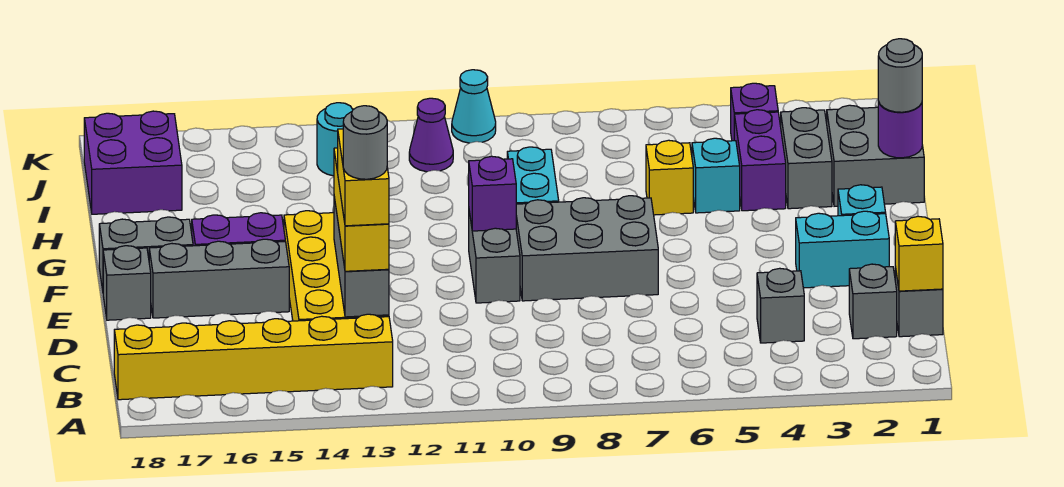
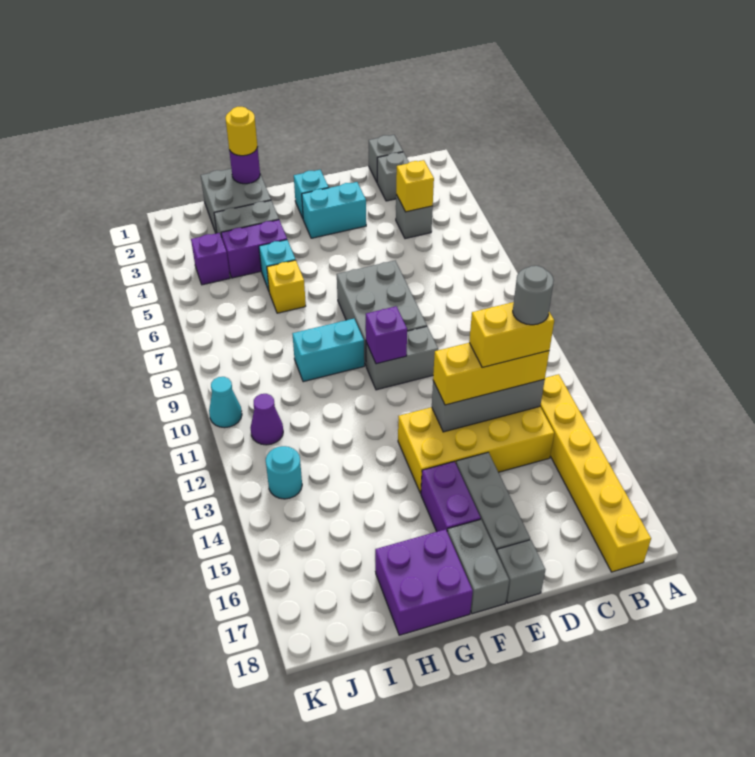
yellow brick C1 level 2 -> yellow brick C4 level 2
cyan brick E2:E3 level 1 -> cyan brick E3:F3 level 1
grey round brick H1 level 3 -> yellow round brick H1 level 3
purple brick I17:J18 level 1 -> purple brick G17:H18 level 1

